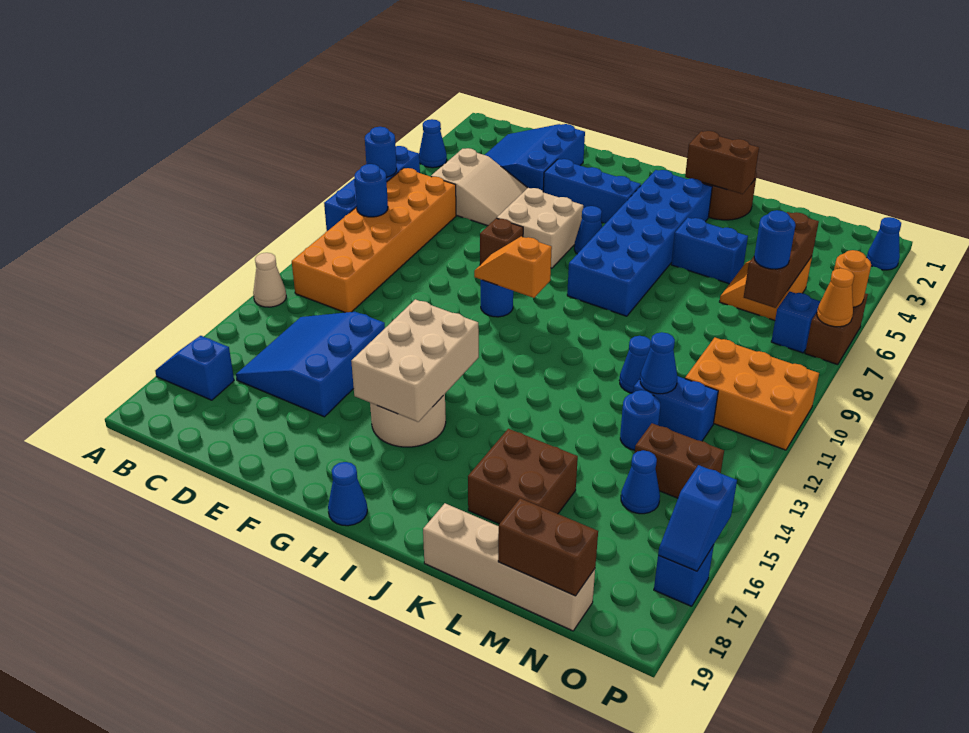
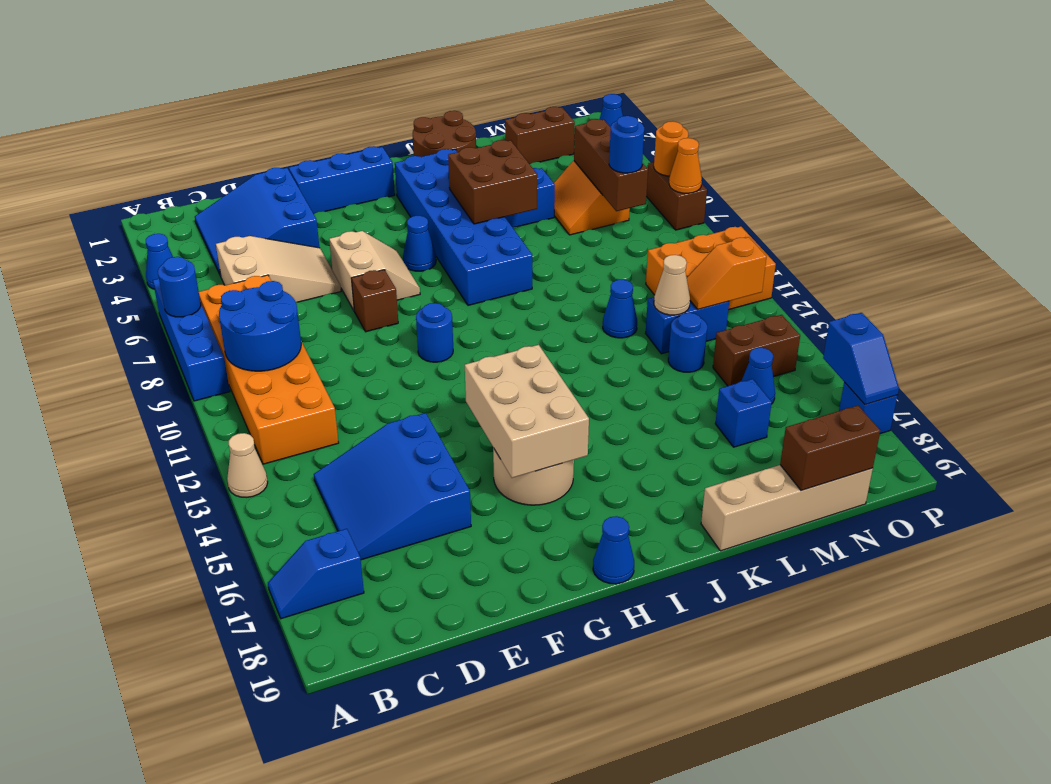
blue round brick B9 level 2 -> blue round brick B9:C10 level 2
blue brick F4:H4 level 1 -> blue brick F2:H2 level 1
tan brick F6:G7 level 1 -> tan slope F6:G7 level 1 top F
orange slope G10:H10 level 2 top H -> orange slope N12:O12 level 2 top O
brown brick J2:K2 level 2 -> brown brick M2:N2 level 1
brown brick K16:L17 level 1 -> brown brick J5:K6 level 2
blue cone M12 level 2 -> tan cone M12 level 2
blue brick O7 level 1 -> blue brick M16 level 1

